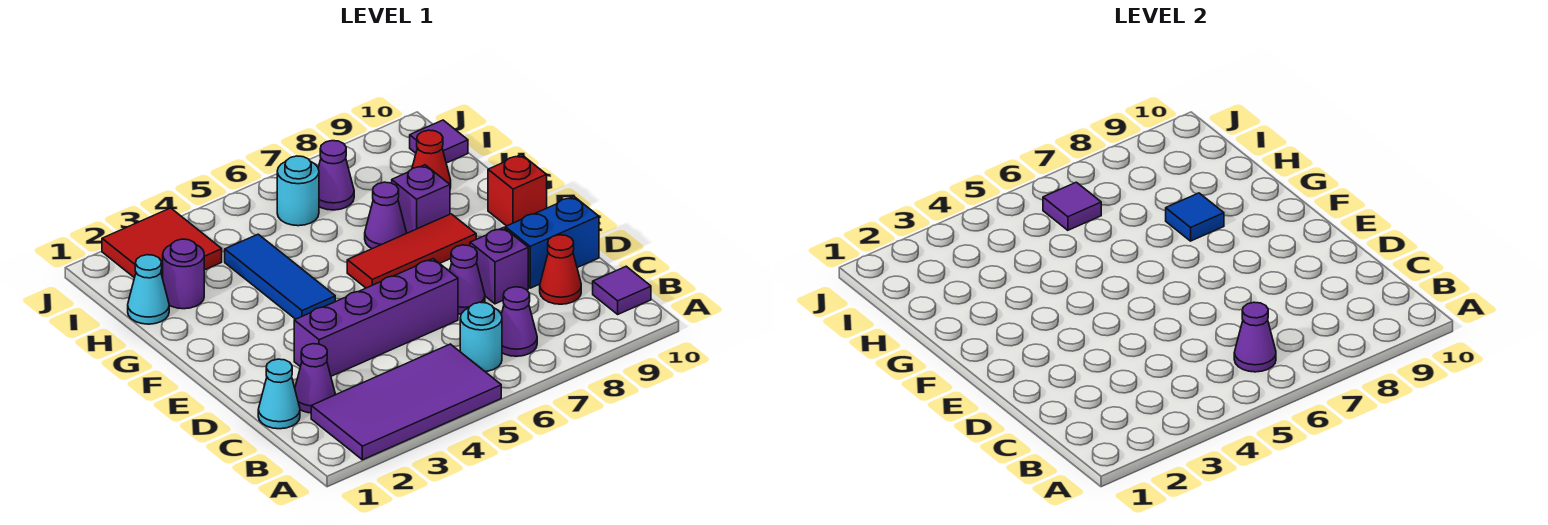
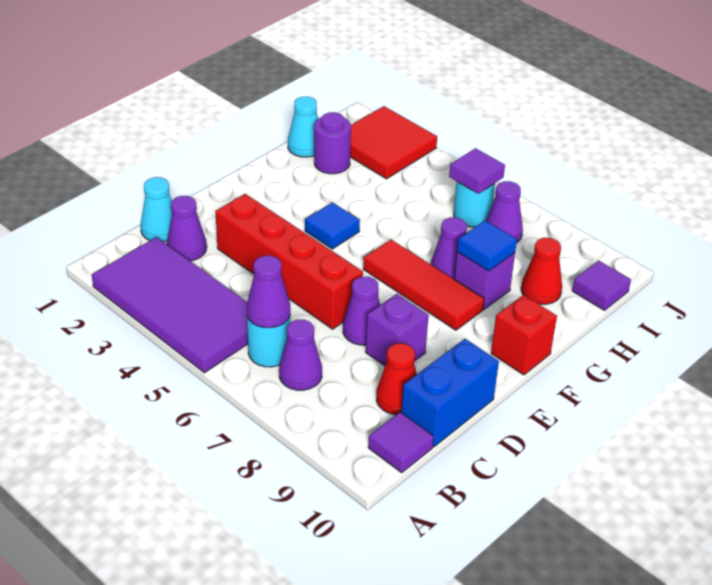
purple brick D3:D6 level 1 -> red brick D3:D6 level 1
blue brick D9:D10 level 1 -> blue brick C10:D10 level 1
blue tile F4:H4 level 1 -> blue tile F4 level 1

